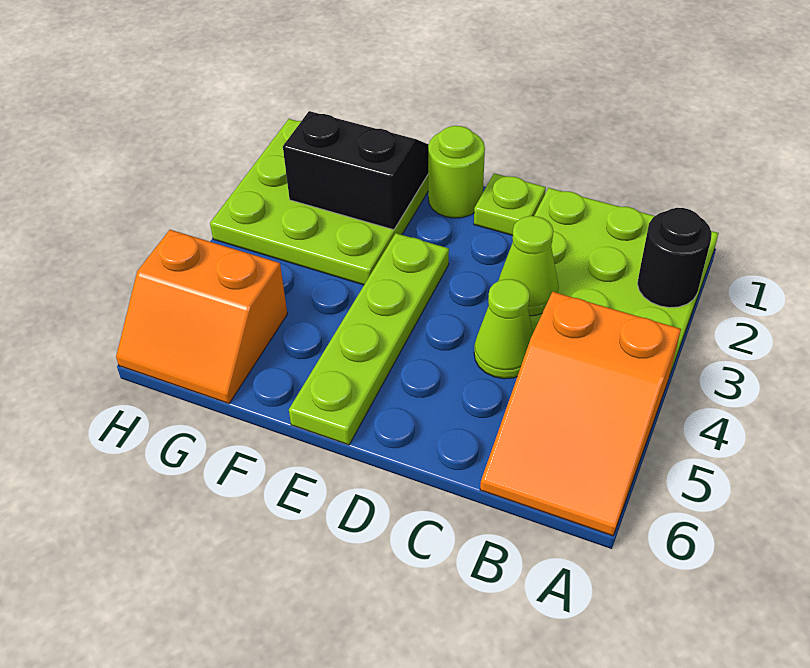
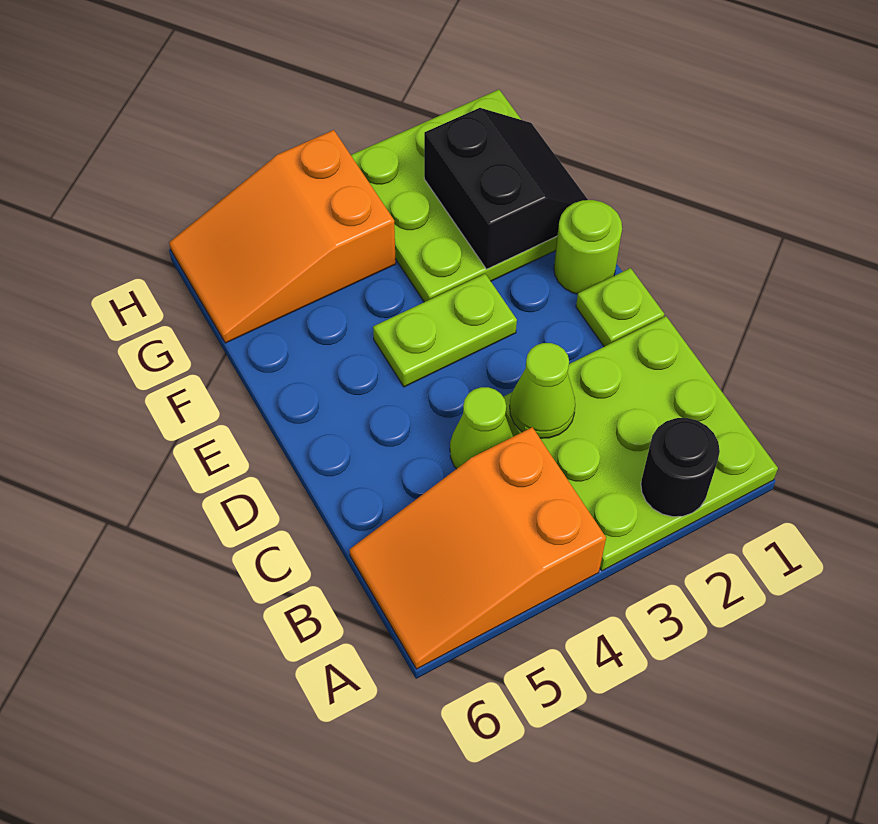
lime plate E3:E6 level 1 -> lime plate E3:E4 level 1
orange slope G5:H6 level 1 top 5 -> orange slope G4:H6 level 1 top 4

